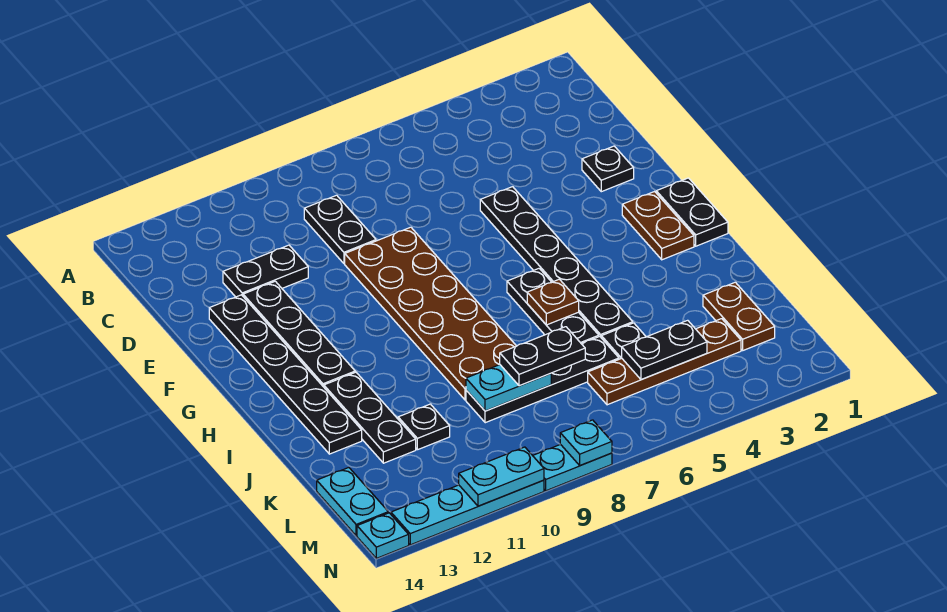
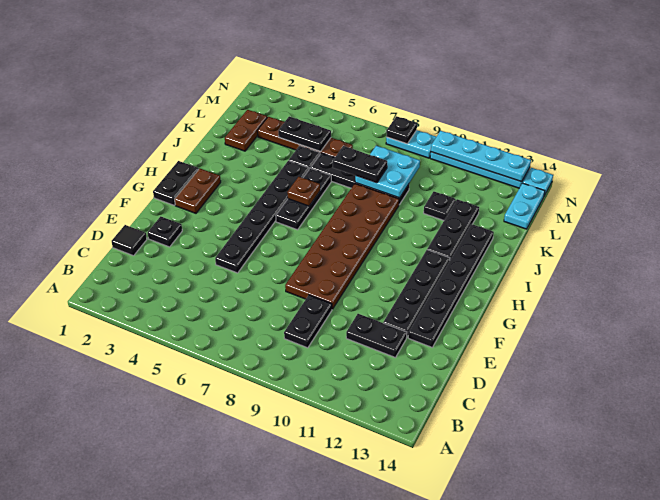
none -> black tile D1 level 1
cyan plate K8:K9 level 2 -> cyan plate K8:L9 level 2
cyan plate N8 level 2 -> black plate N8 level 2
cyan plate N10:N11 level 2 -> cyan plate N10:N13 level 2

